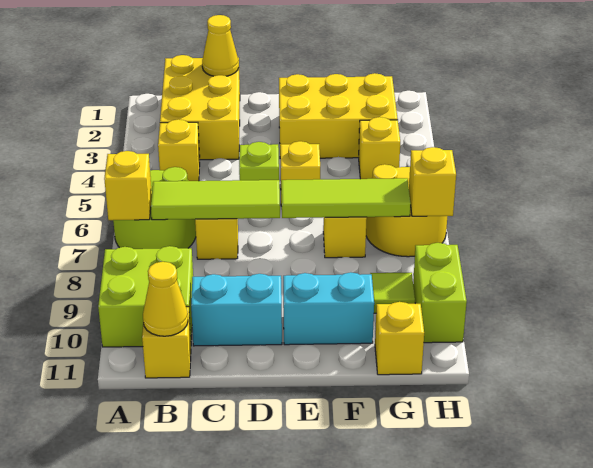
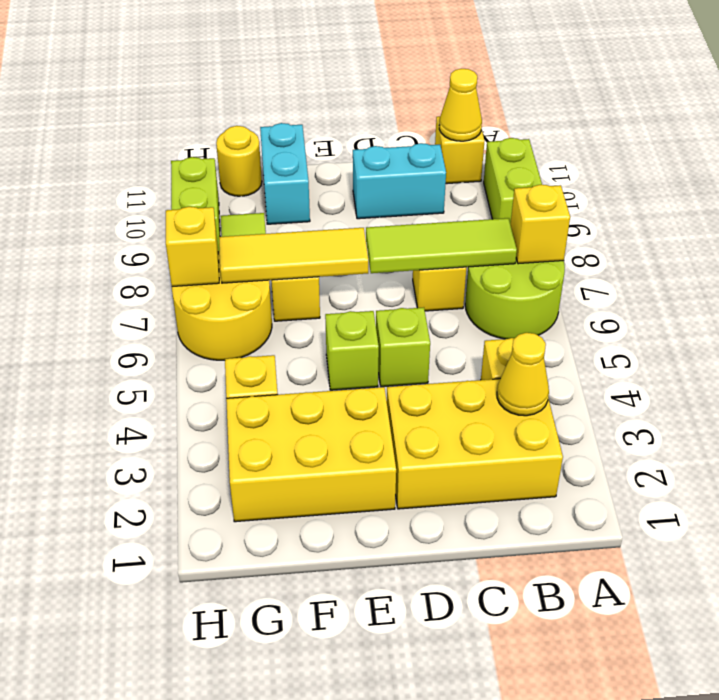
lime brick A9:B10 level 1 -> lime brick A9:A10 level 1
yellow brick B1:C3 level 1 -> yellow brick B2:D3 level 1
yellow cone C1 level 2 -> yellow cone B3 level 2
yellow brick E5 level 1 -> lime brick E5 level 1
lime tile E7:G7 level 2 -> yellow tile E7:G7 level 2
cyan brick E10:F10 level 1 -> cyan brick F10:F11 level 1
yellow brick G11 level 1 -> yellow round brick G11 level 1

